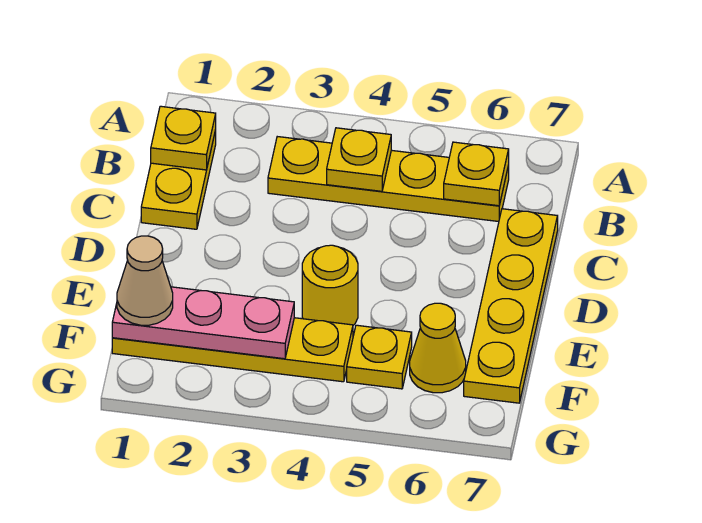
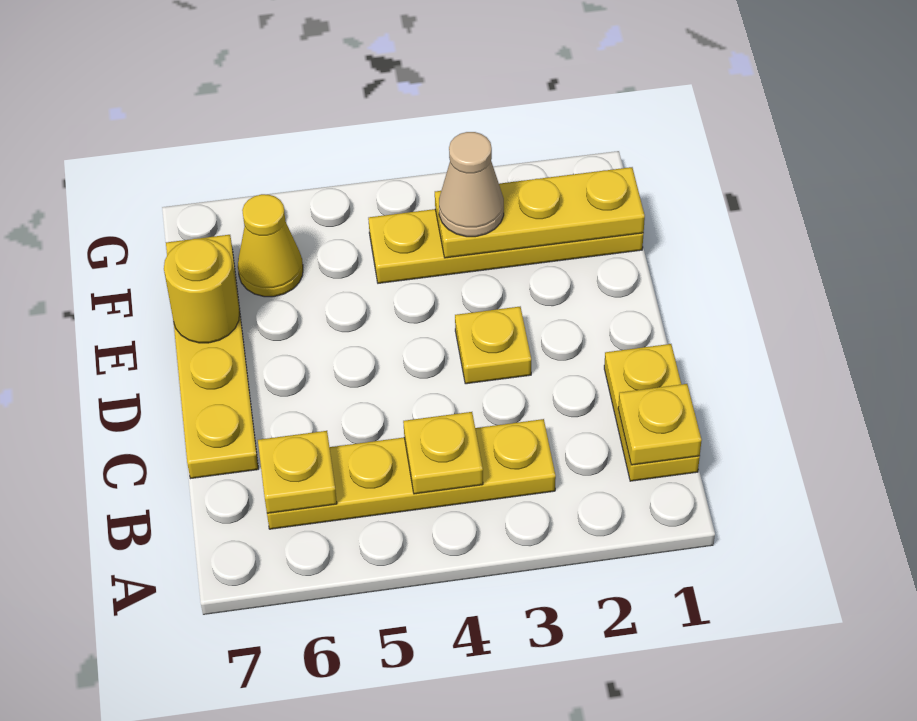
yellow round brick E4 level 1 -> yellow round brick E7 level 2
pink plate F1:F3 level 2 -> yellow plate F1:F3 level 2
tan cone F1 level 3 -> tan cone F3 level 3
yellow plate F5 level 1 -> yellow plate D3 level 1

